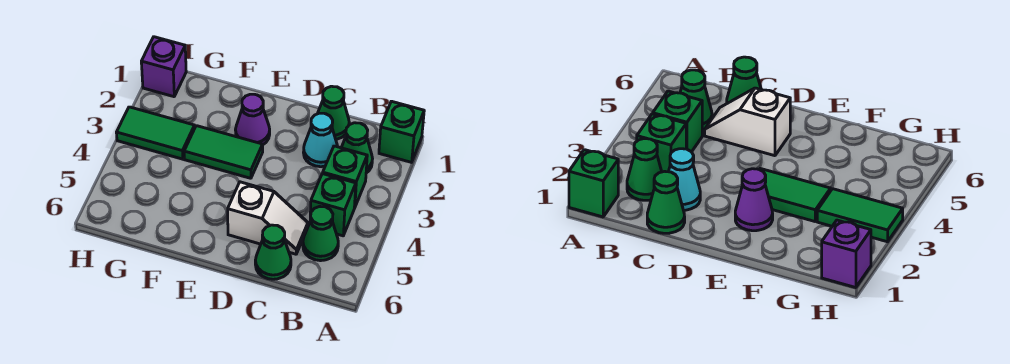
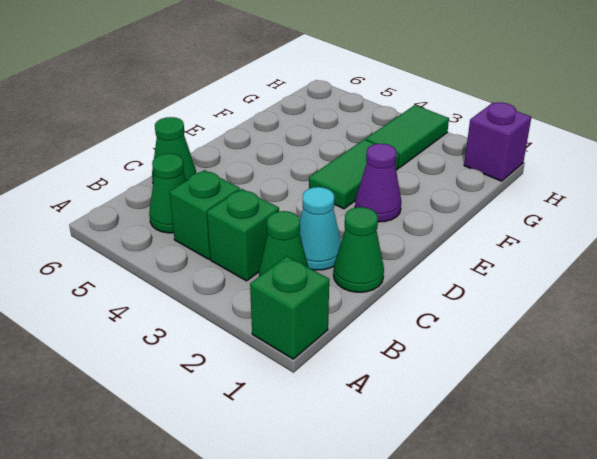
white slope C5:D5 level 1 top D -> none

